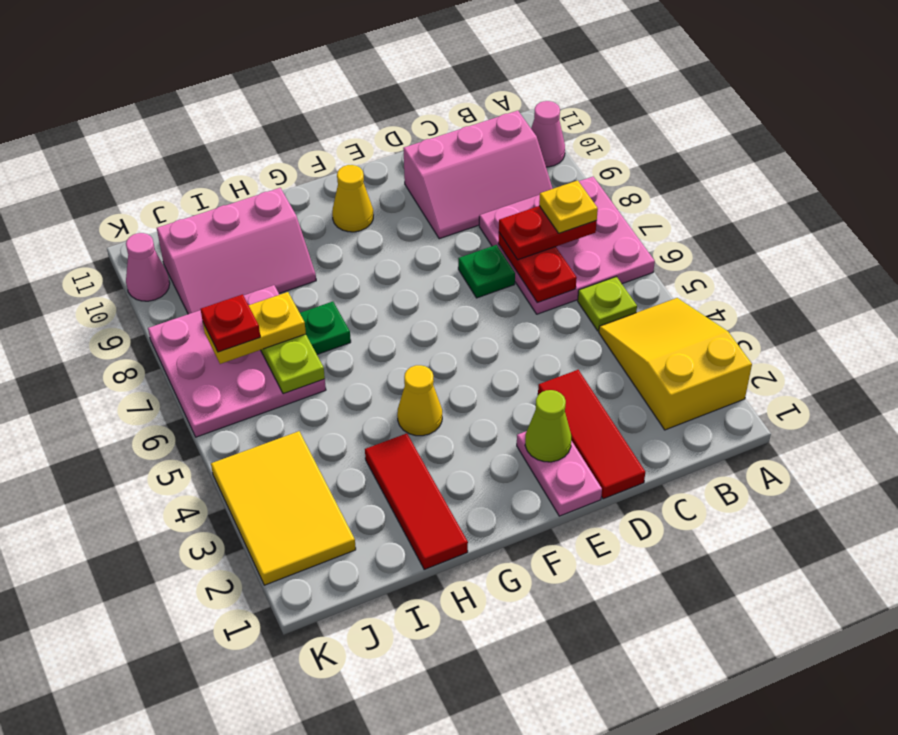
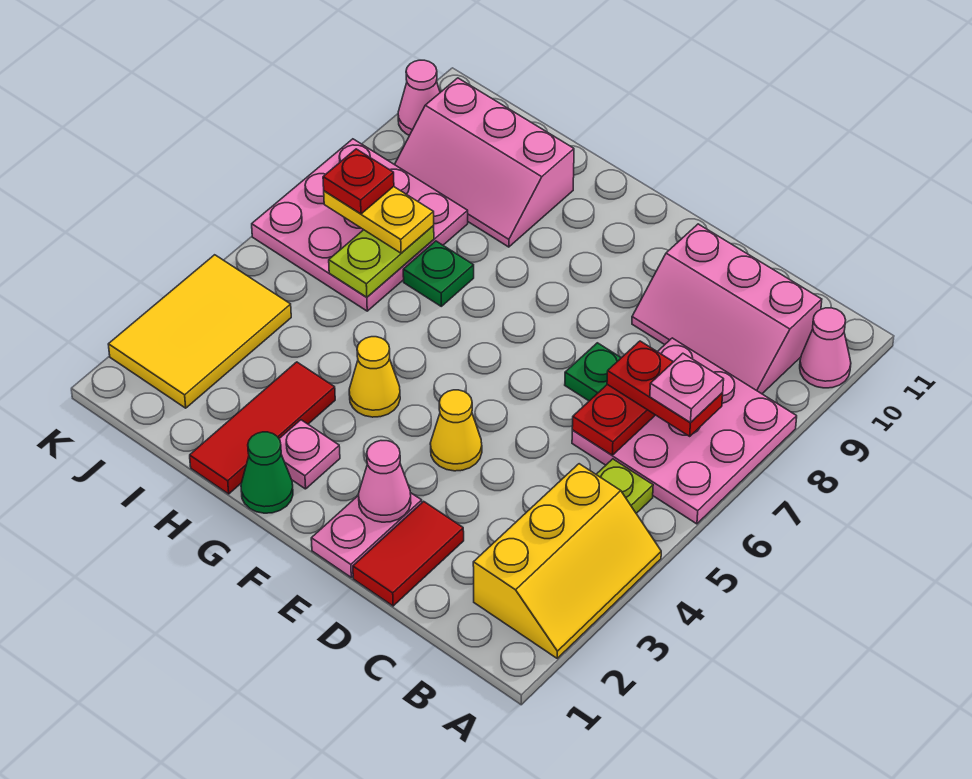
yellow slope A2:B4 level 1 top 2 -> yellow slope A2:B4 level 1 top B
yellow plate B7 level 4 -> pink plate B7 level 4
red tile D1:D3 level 1 -> red tile D1:D2 level 1
lime cone E2 level 2 -> pink cone E2 level 2
yellow cone F10 level 1 -> yellow cone E4 level 1
none -> green cone G1 level 1
none -> pink plate G2 level 1

